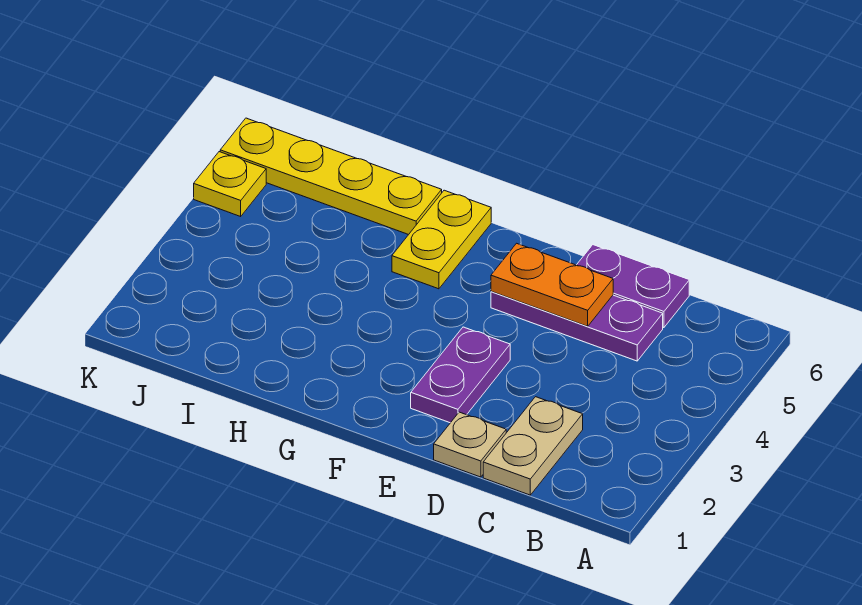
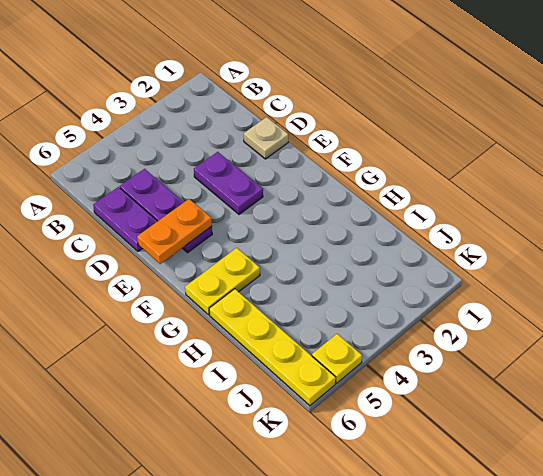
tan plate C1:C2 level 1 -> none
orange plate D5:E5 level 2 -> orange plate E5:E6 level 2
purple plate E2:E3 level 1 -> purple plate D3:E3 level 1

